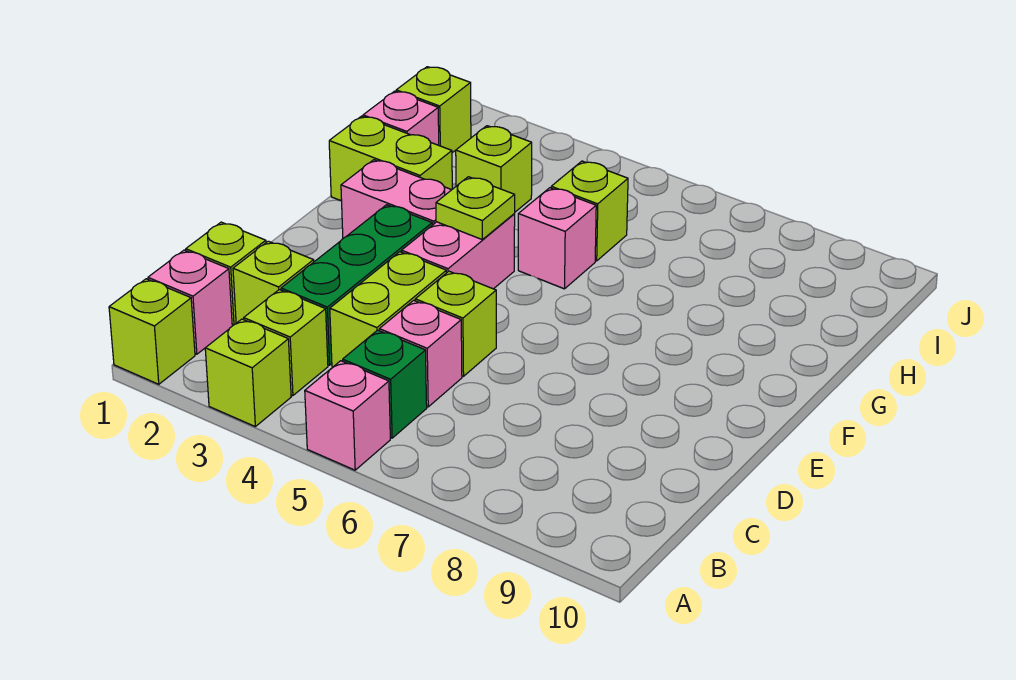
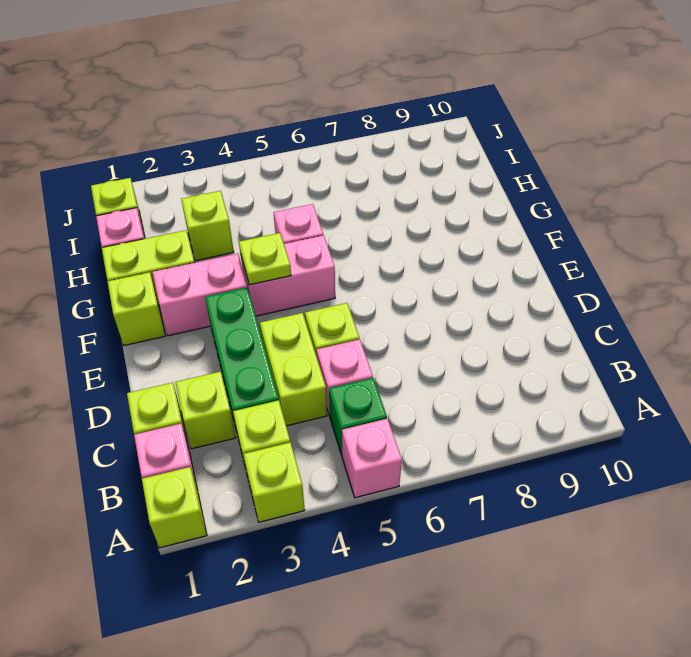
pink brick E4:F4 level 1 -> pink brick F4:F5 level 1
lime brick H5 level 1 -> lime brick F1 level 1

